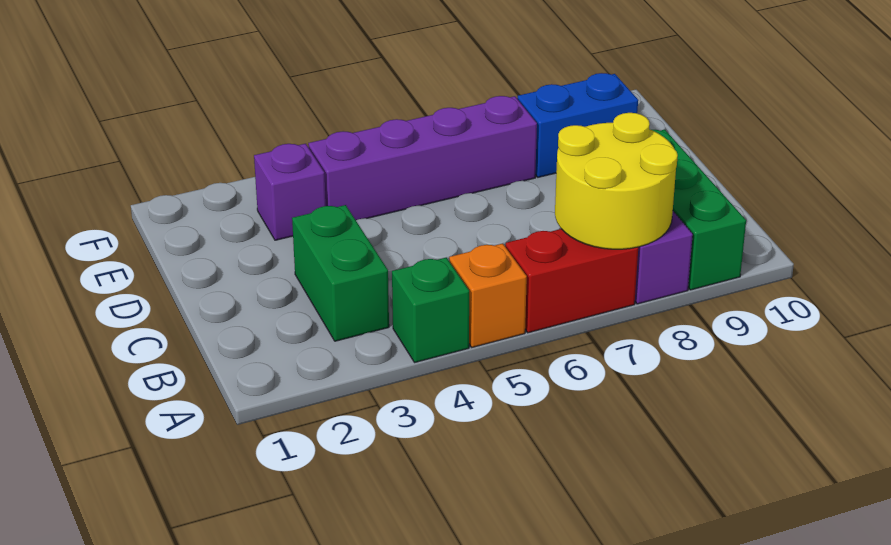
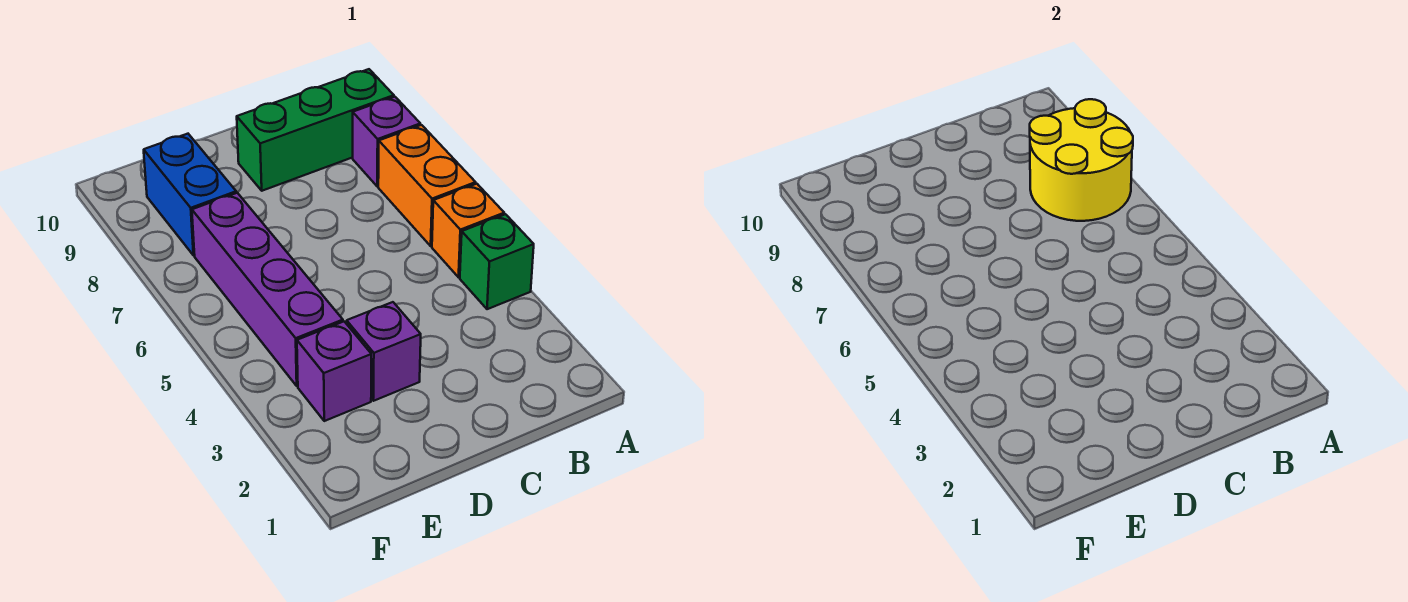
red brick A6:A7 level 1 -> orange brick A6:A7 level 1
green brick B3:C3 level 1 -> none
none -> purple brick D3 level 1

